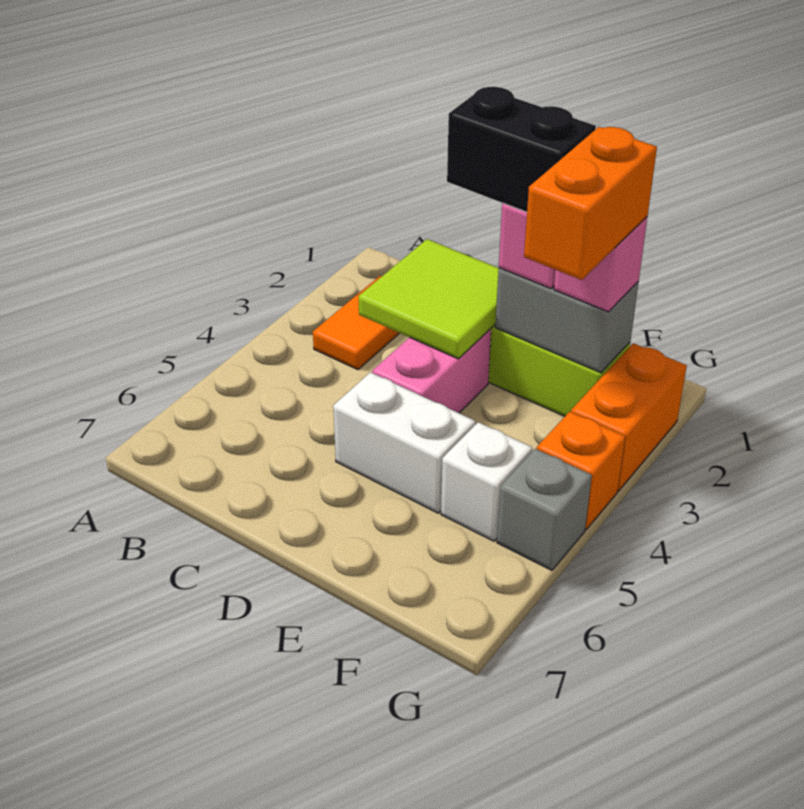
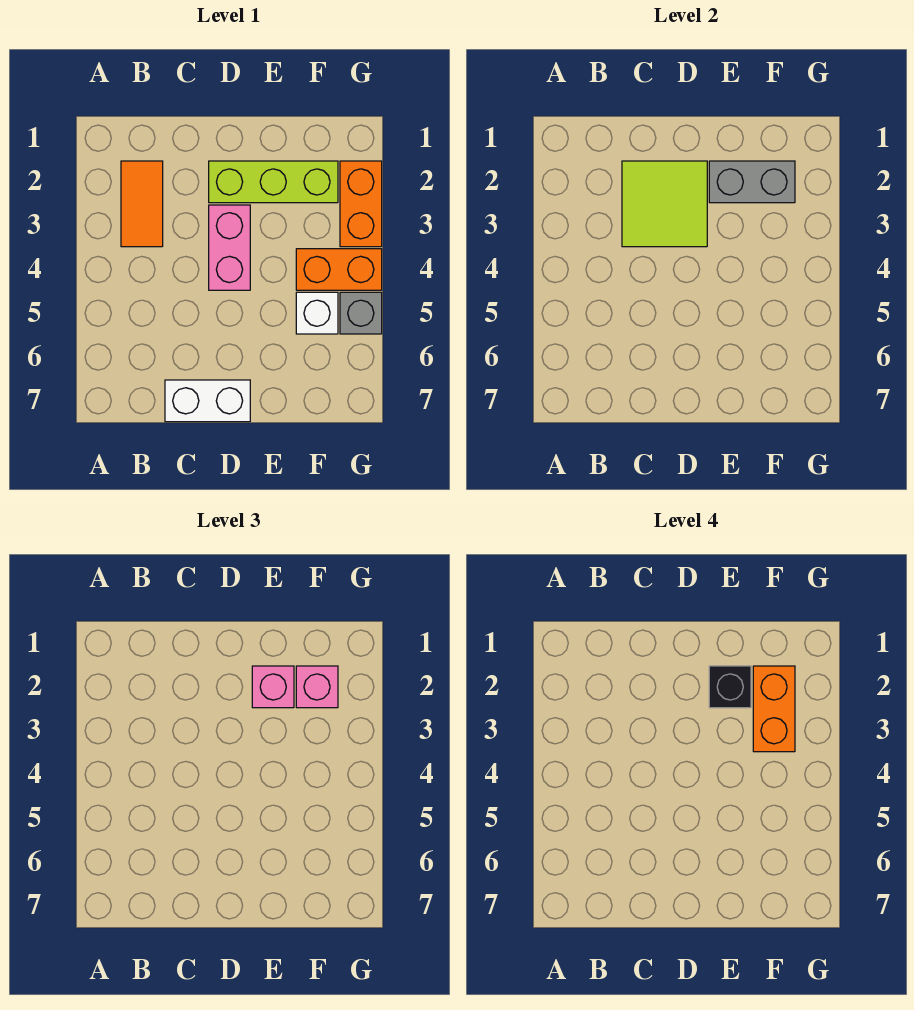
black brick D2:E2 level 4 -> black brick E2 level 4
white brick D5:E5 level 1 -> white brick C7:D7 level 1
orange brick G4 level 1 -> orange brick F4:G4 level 1

